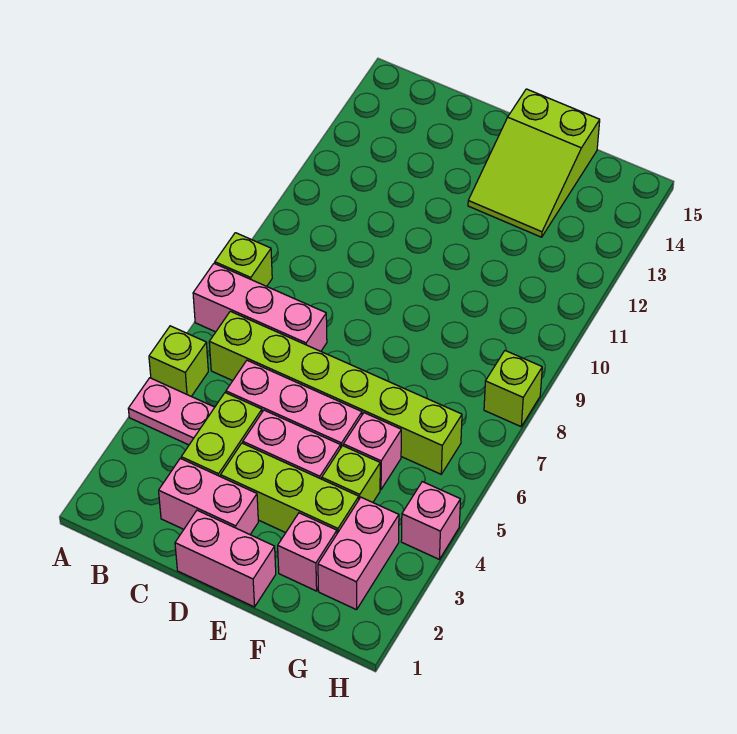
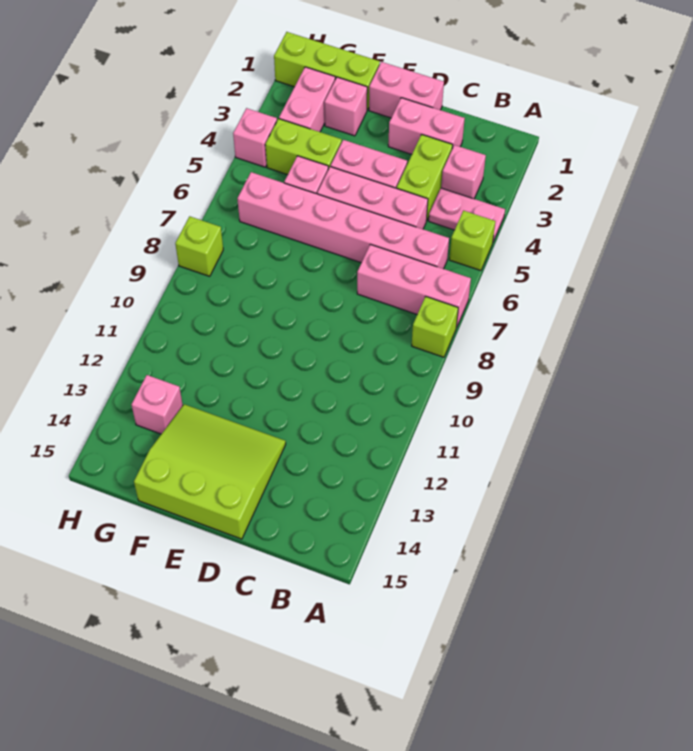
none -> pink brick B3 level 1
lime brick B6:G6 level 1 -> pink brick B6:G6 level 1
lime brick D3:F3 level 1 -> lime brick F1:H1 level 1
lime slope E13:F15 level 1 top 15 -> lime slope D13:F15 level 1 top 15
lime brick F4 level 1 -> lime brick F4:G4 level 1
none -> pink brick G13 level 1

